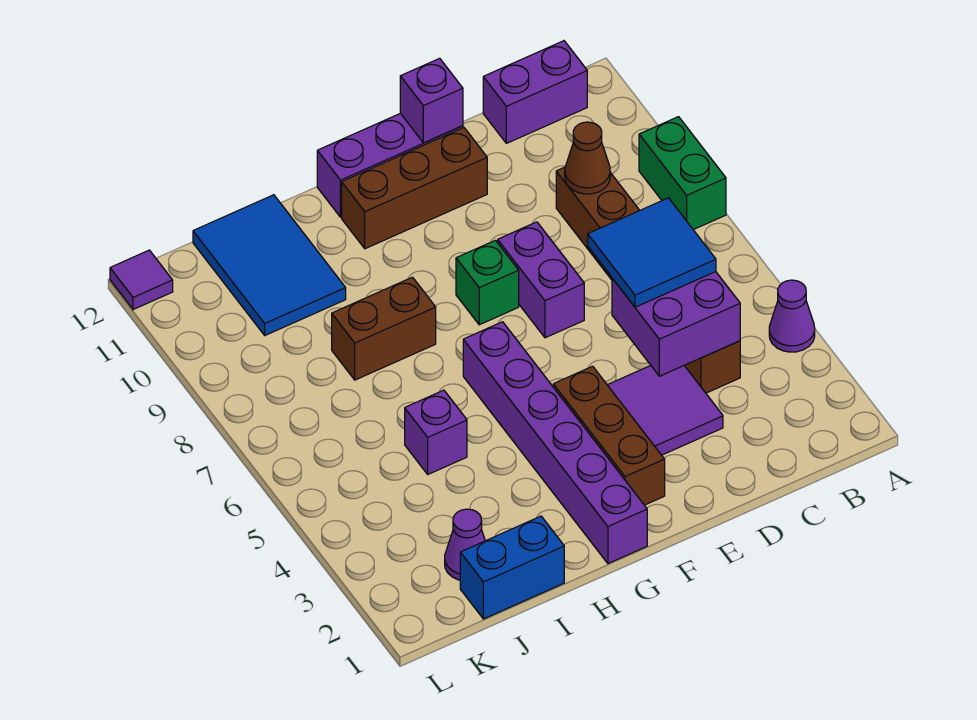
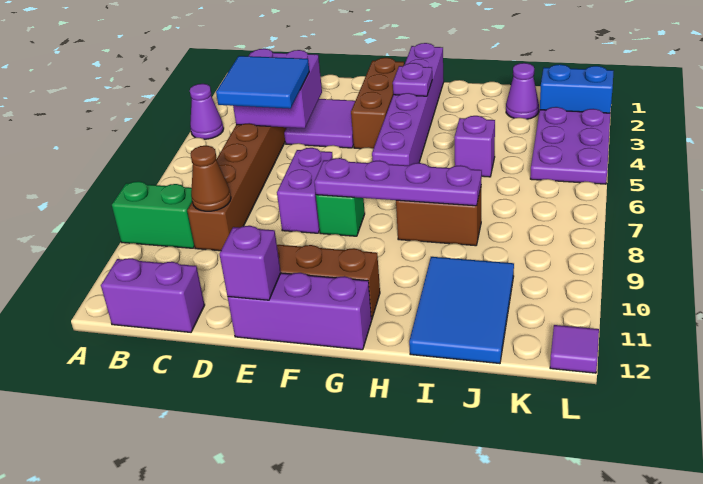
green brick A8:A9 level 1 -> green brick A9:B9 level 1
none -> purple plate F8:I8 level 2
none -> purple plate G3 level 2
blue brick I1:J1 level 1 -> blue brick K2:L2 level 1
none -> purple plate K3:L5 level 1

